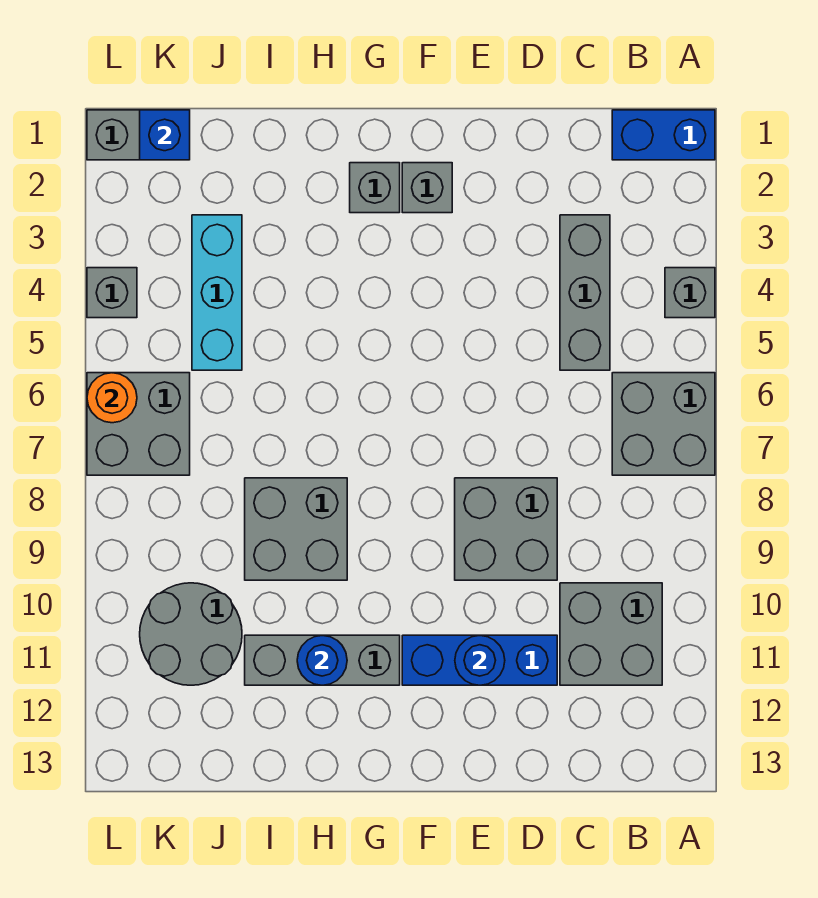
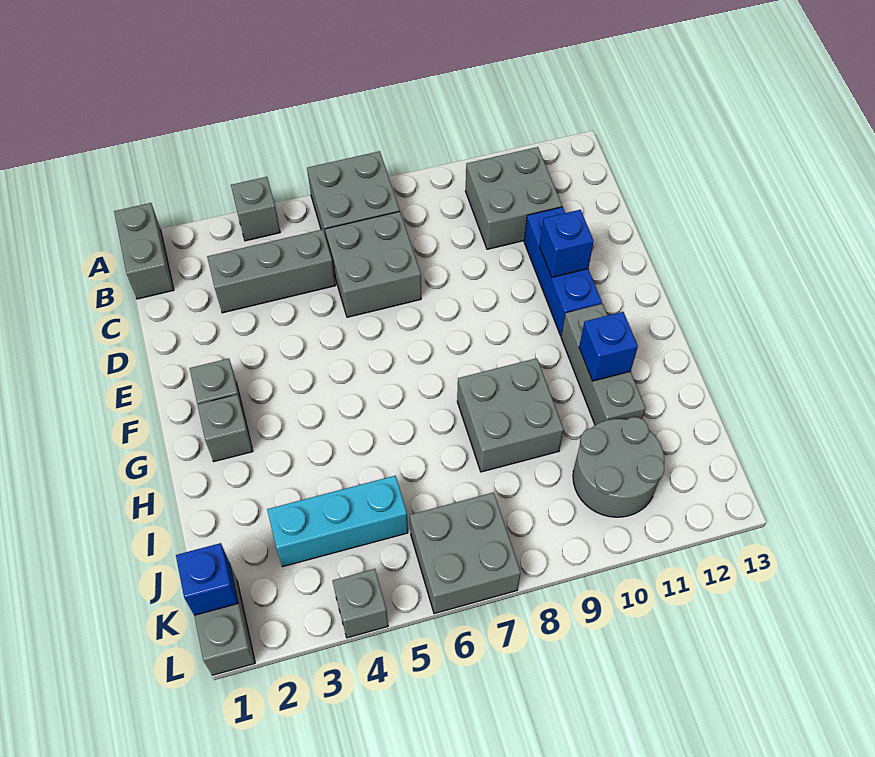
blue brick A1:B1 level 1 -> grey brick A1:B1 level 1
grey brick D8:E9 level 1 -> grey brick C6:D7 level 1
blue round brick E11 level 2 -> blue brick E11 level 2
blue round brick H11 level 2 -> blue brick H11 level 2
orange round brick L6 level 2 -> none

